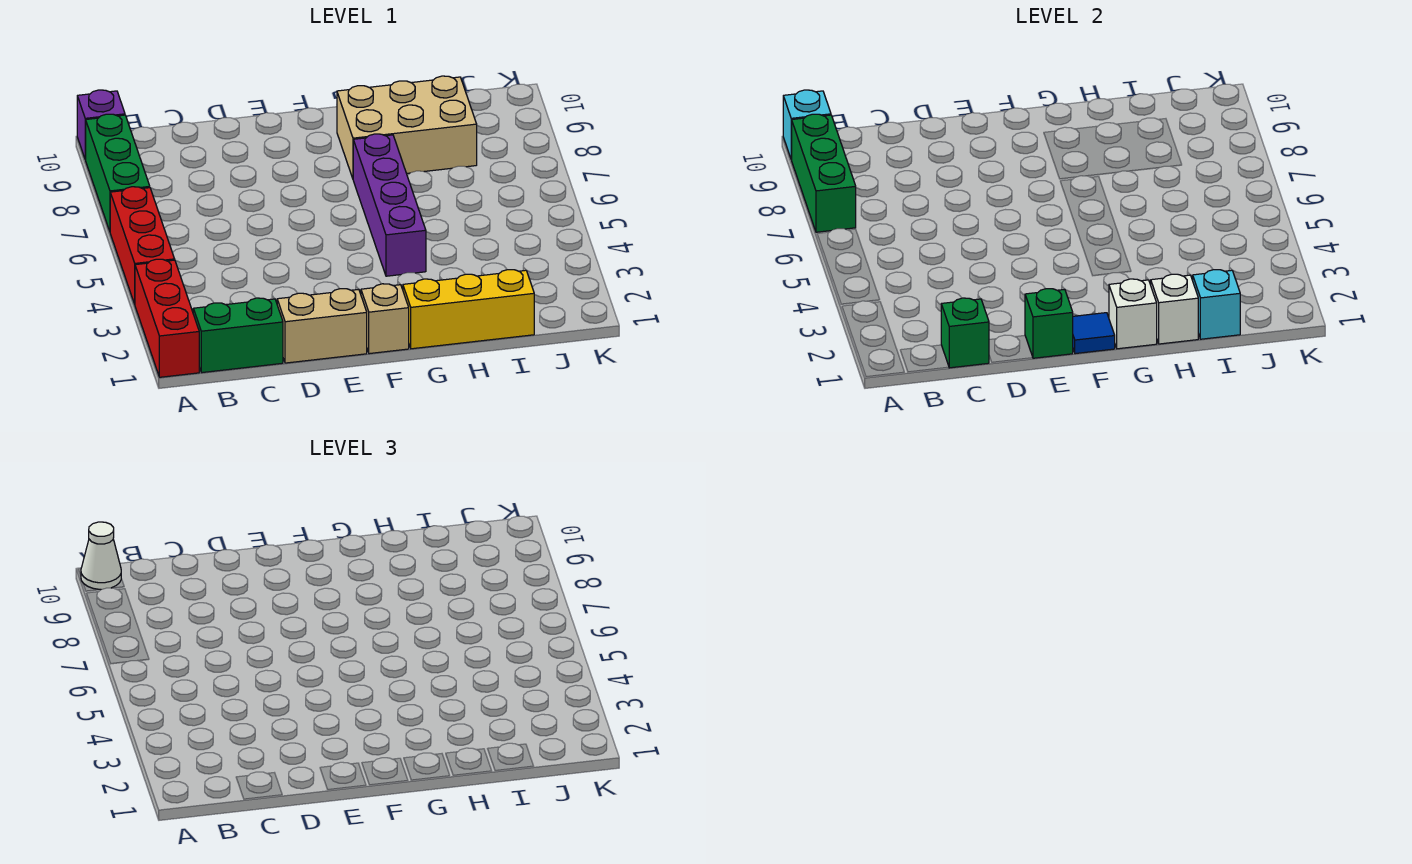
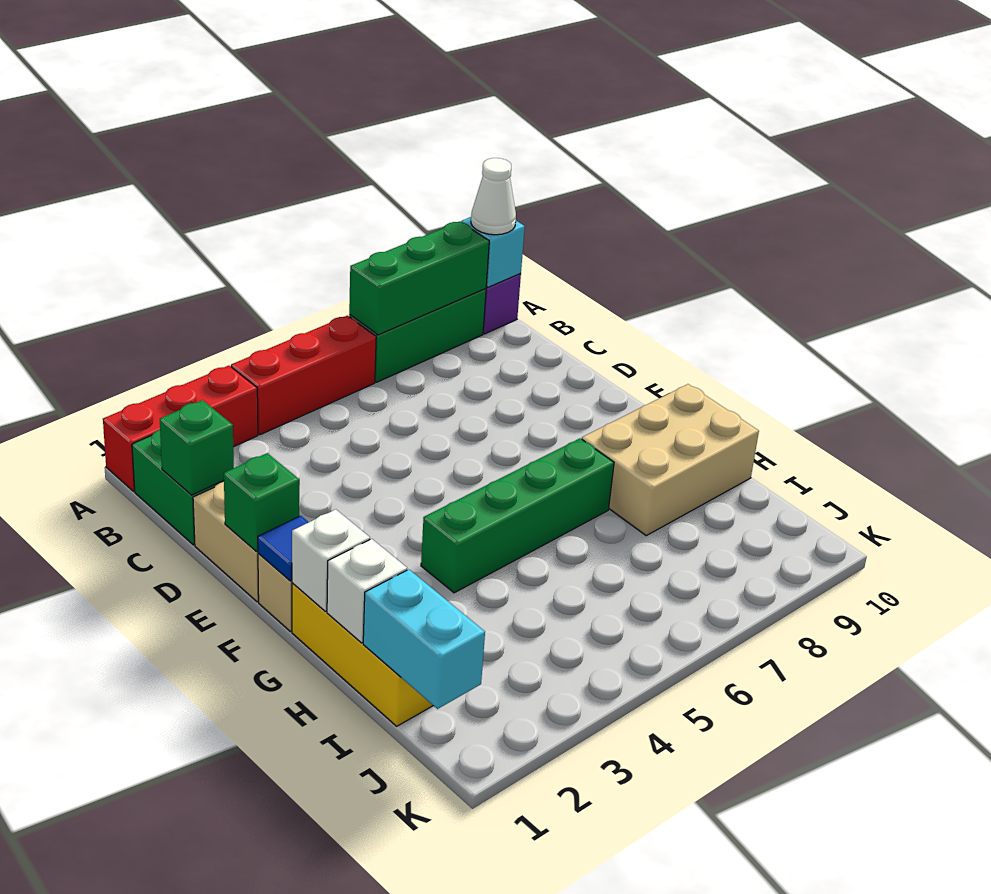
purple brick G4:G7 level 1 -> green brick G4:G7 level 1
tan brick G8:I9 level 1 -> tan brick G8:H10 level 1
cyan brick I1 level 2 -> cyan brick I1:J1 level 2

